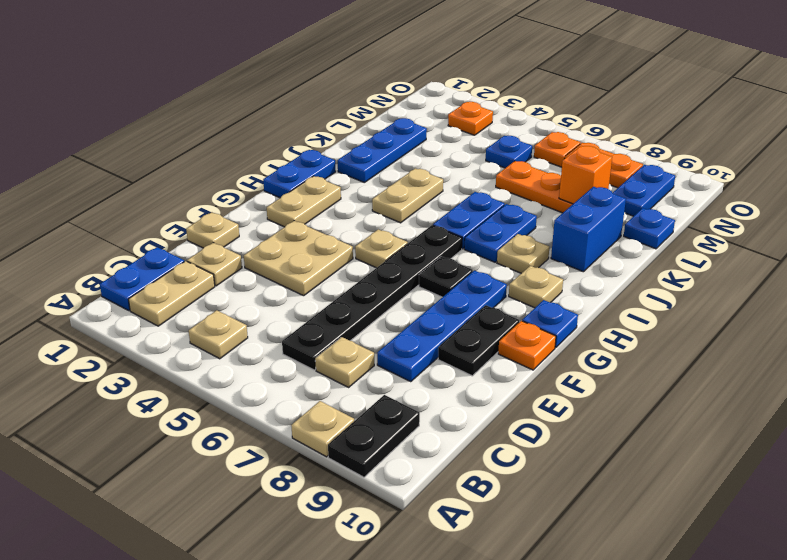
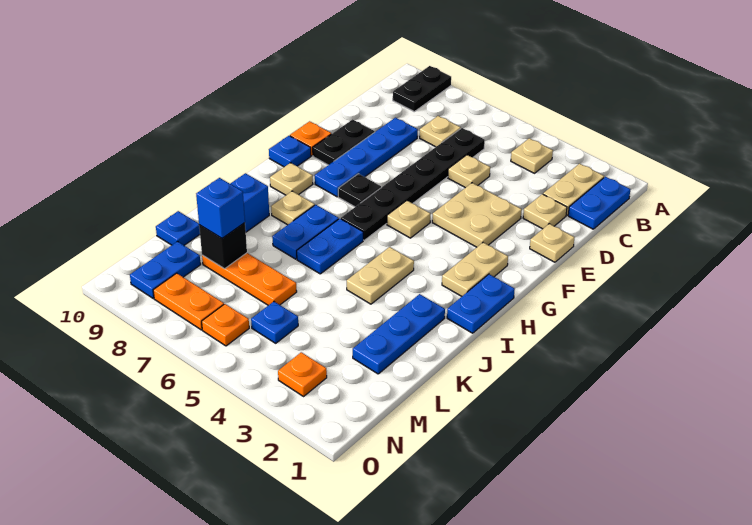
tan plate A8 level 1 -> tan plate D5 level 1
orange brick L8 level 2 -> black brick L8 level 2
none -> blue brick L8 level 3

